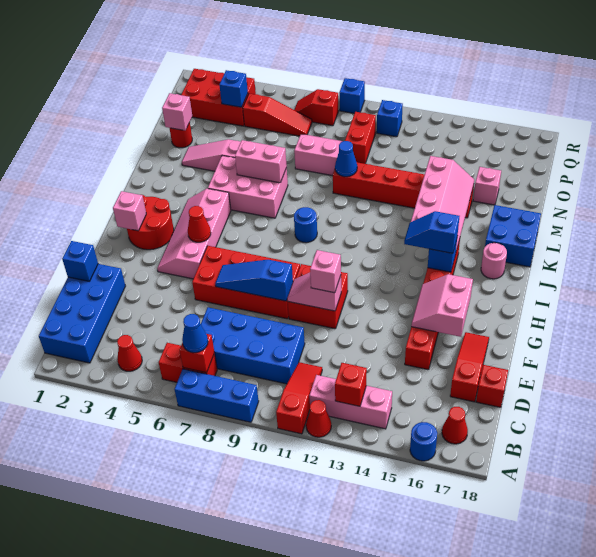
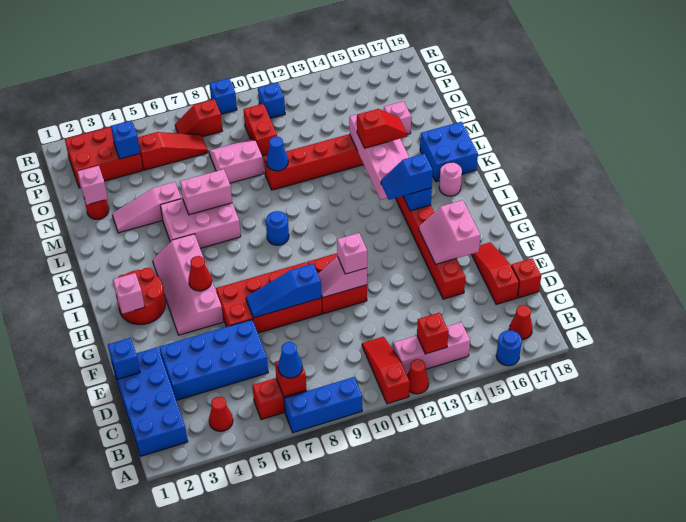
blue brick C7:D10 level 1 -> blue brick D3:E6 level 1
none -> red slope L14:L15 level 3 top 14

